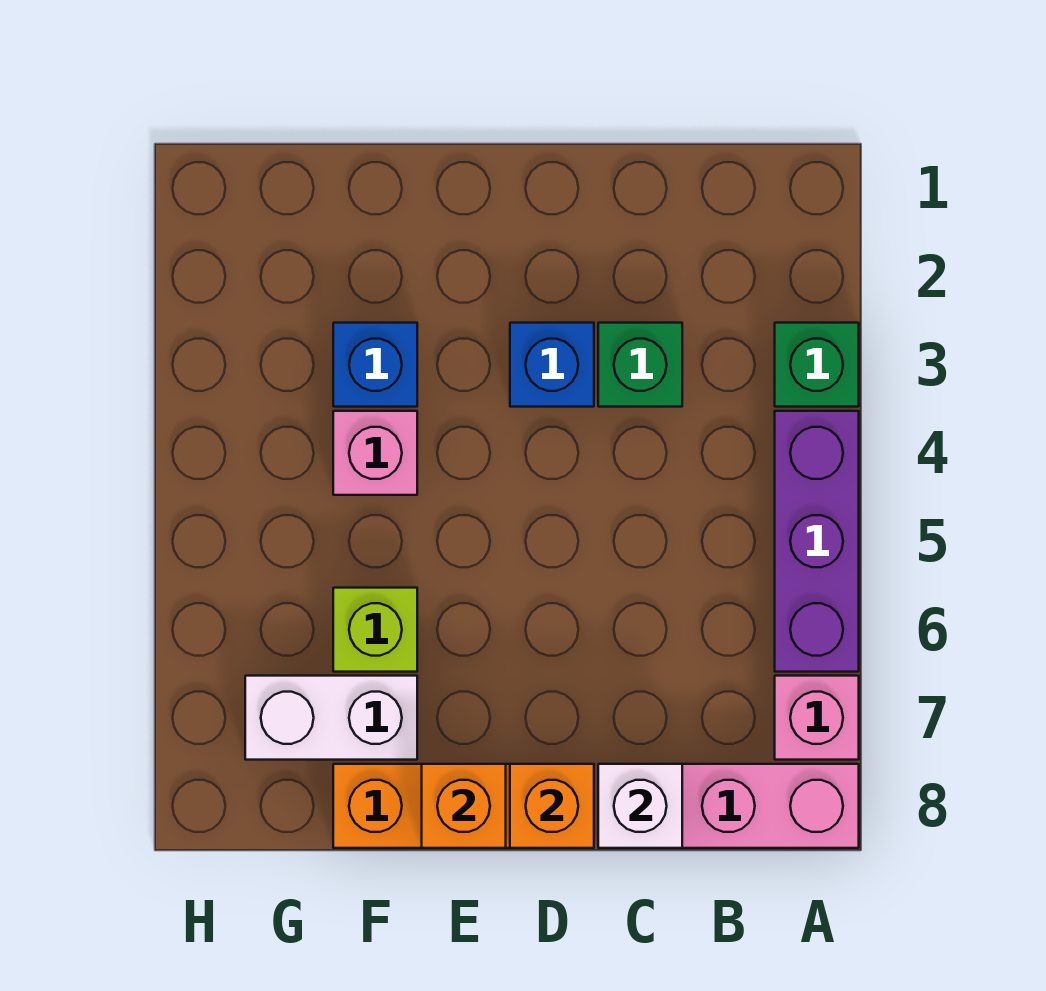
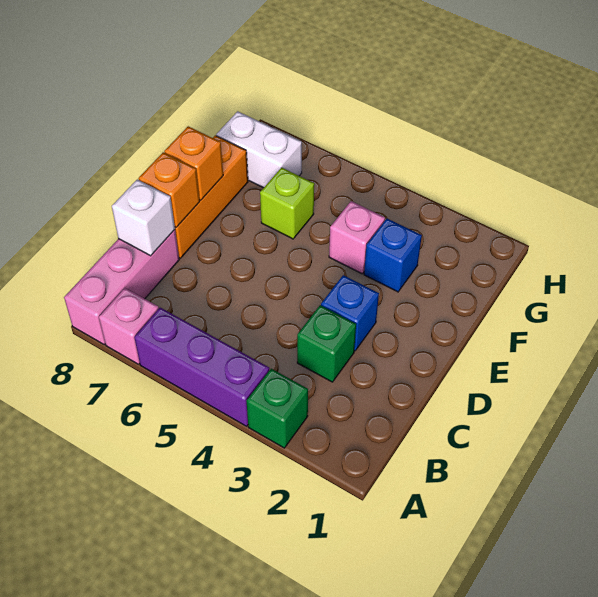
white brick F7:G7 level 1 -> white brick G7:G8 level 1

